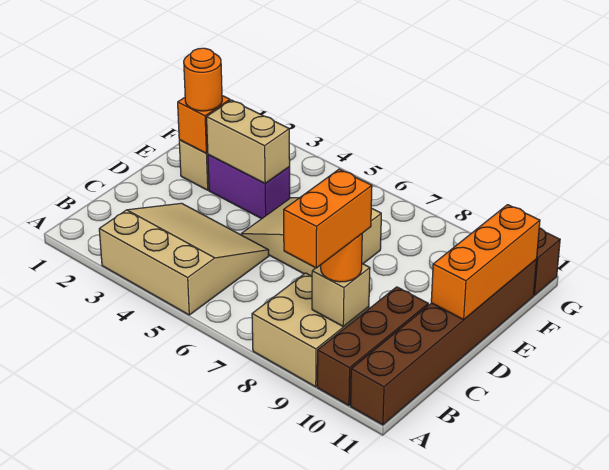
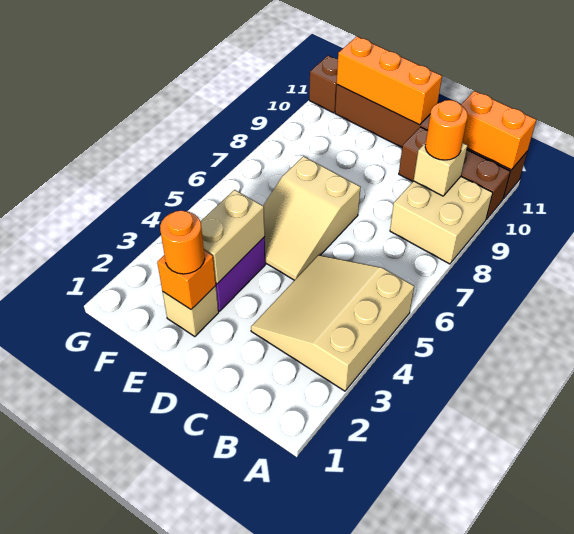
orange brick A9:B9 level 4 -> orange brick A11:B11 level 2

